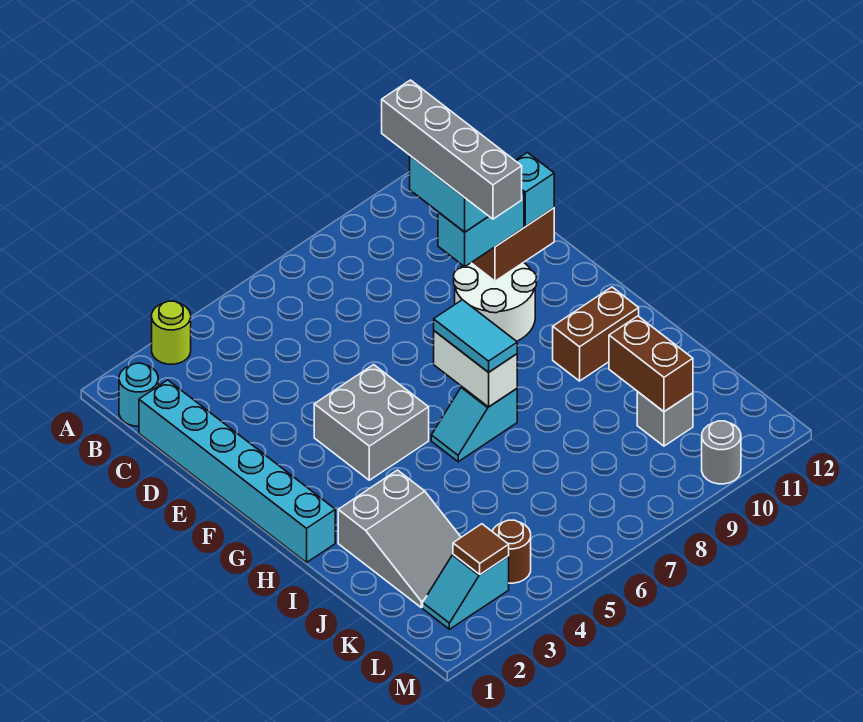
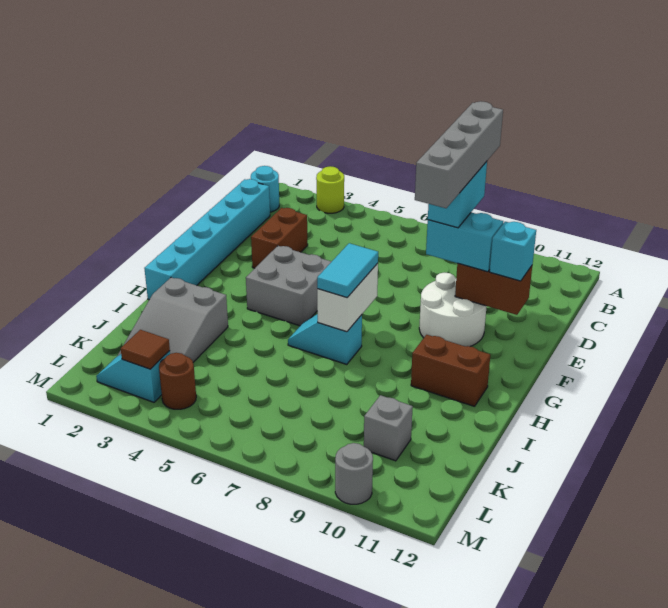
brown brick J10:K10 level 2 -> brown brick D3:E3 level 1

